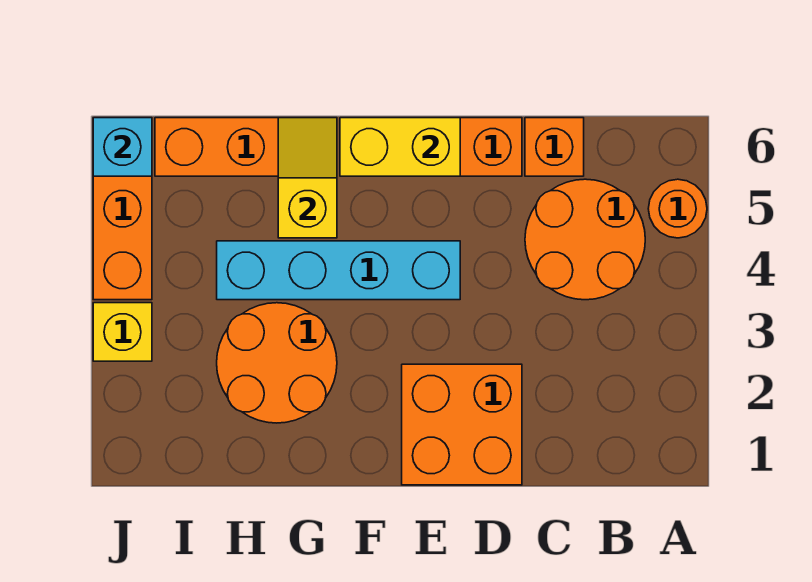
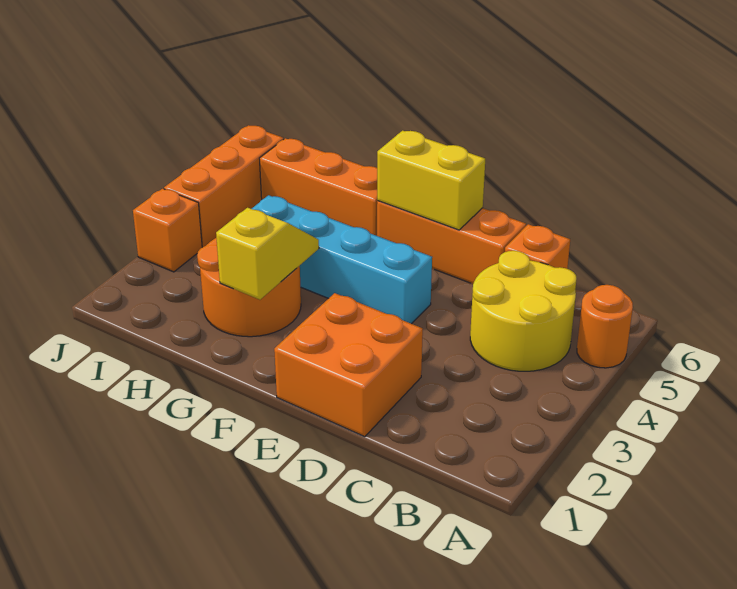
orange round brick B4:C5 level 1 -> yellow round brick B4:C5 level 1
yellow slope G5:G6 level 2 top 5 -> yellow slope G2:G3 level 2 top 2
yellow brick J3 level 1 -> orange brick J3 level 1
cyan brick J6 level 2 -> none

